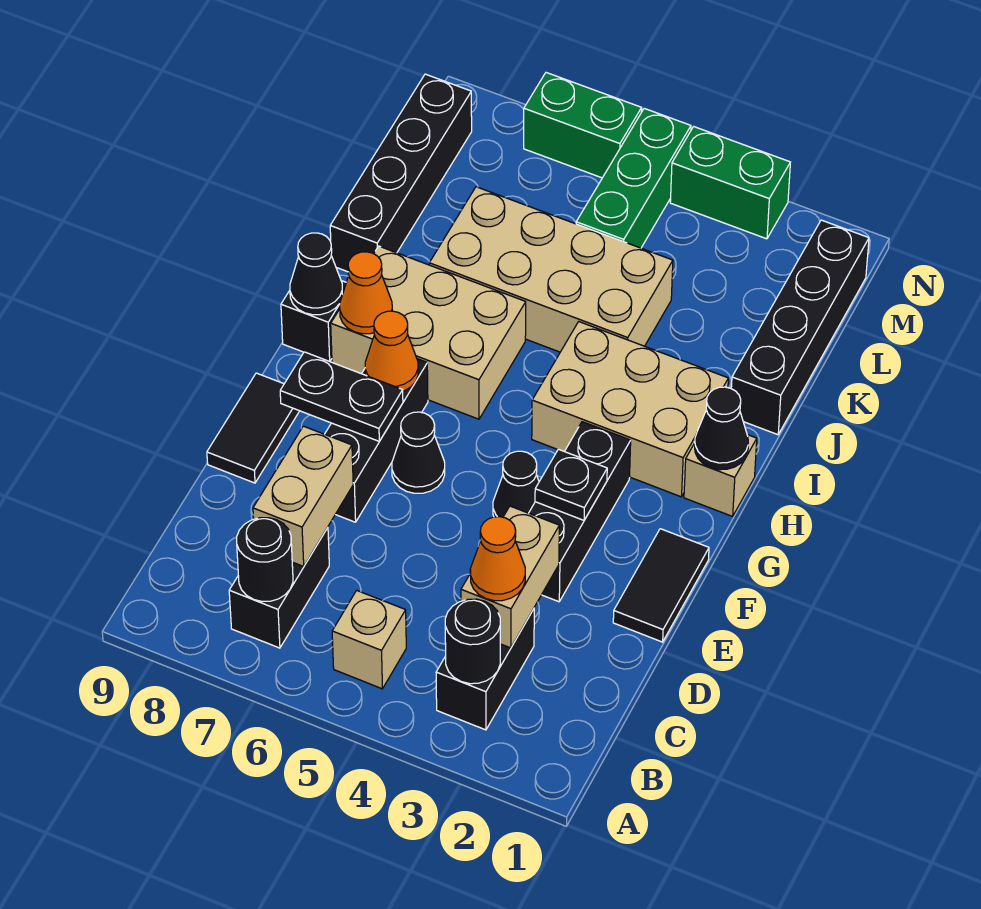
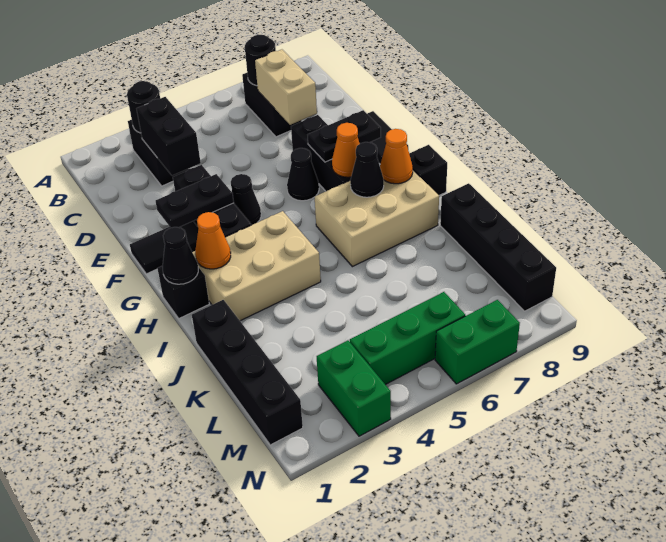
tan brick B5 level 1 -> none
tan brick C3:D3 level 2 -> black brick C3:D3 level 2
orange cone C3 level 3 -> orange cone H2 level 2
black tile E1:F1 level 1 -> black tile F1:F2 level 1
black plate F3 level 2 -> black plate F2:F3 level 2
tan brick H1 level 1 -> black brick H1 level 1
black cone H9 level 2 -> black cone H7 level 2
tan brick J4:K7 level 1 -> none
green brick L5:N5 level 1 -> green brick M4:M6 level 1
green brick N3:N4 level 1 -> green brick M3:N3 level 1

